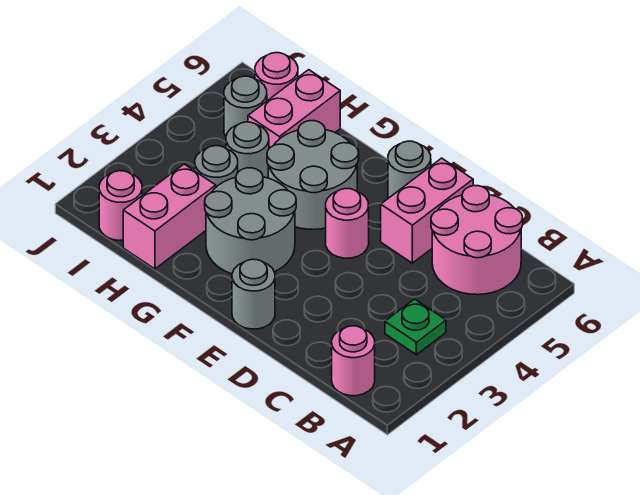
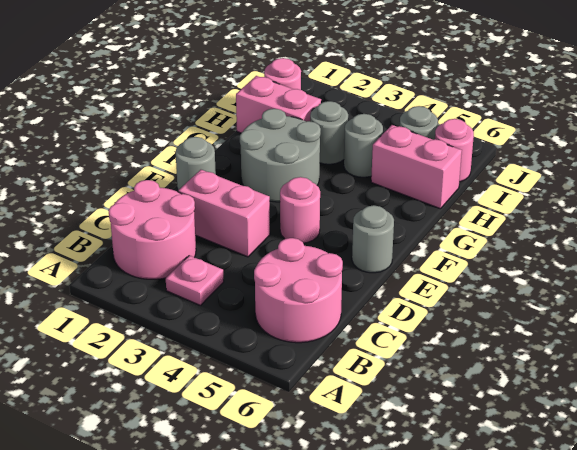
pink round brick B1 level 1 -> pink round brick B1:C2 level 1
green plate B3 level 1 -> pink plate B3 level 1
pink brick D5:D6 level 1 -> pink brick D2:D3 level 1
grey round brick F4:G5 level 1 -> none

